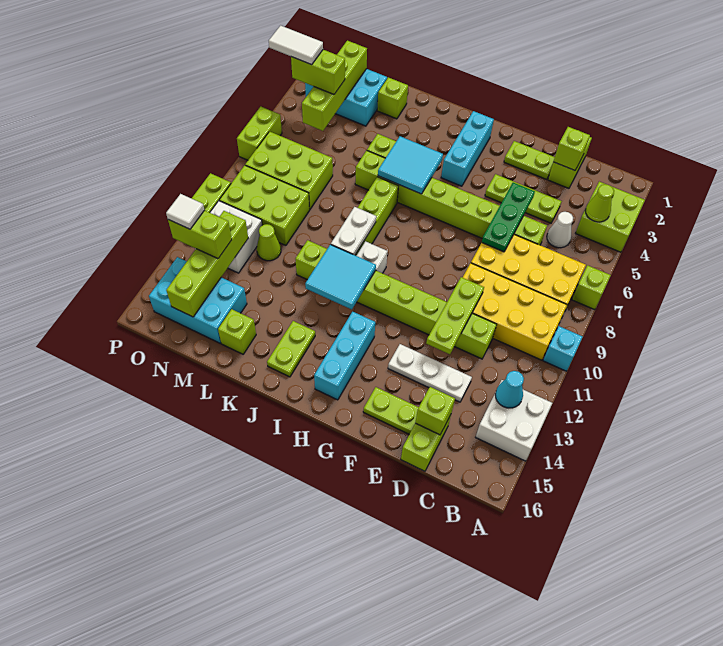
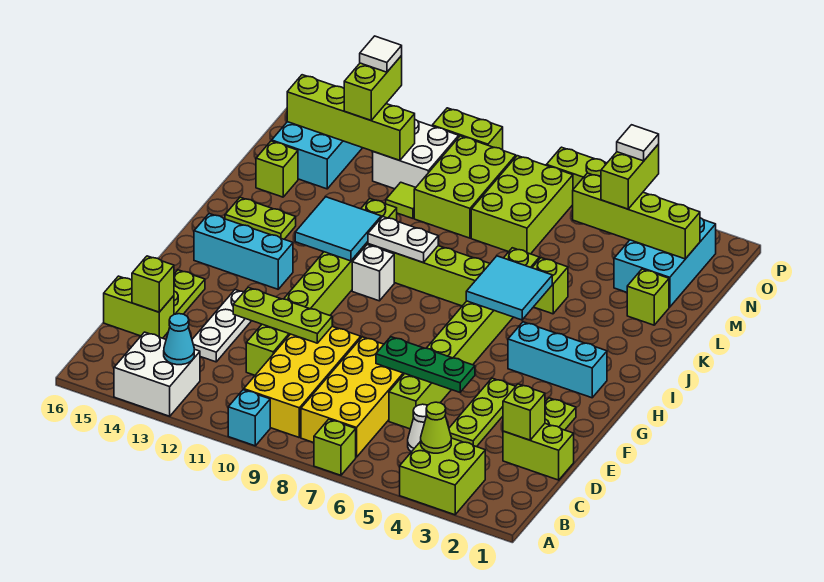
lime cone M11 level 1 -> lime tile M11 level 1
white tile O4:P4 level 4 -> white tile O4 level 4

